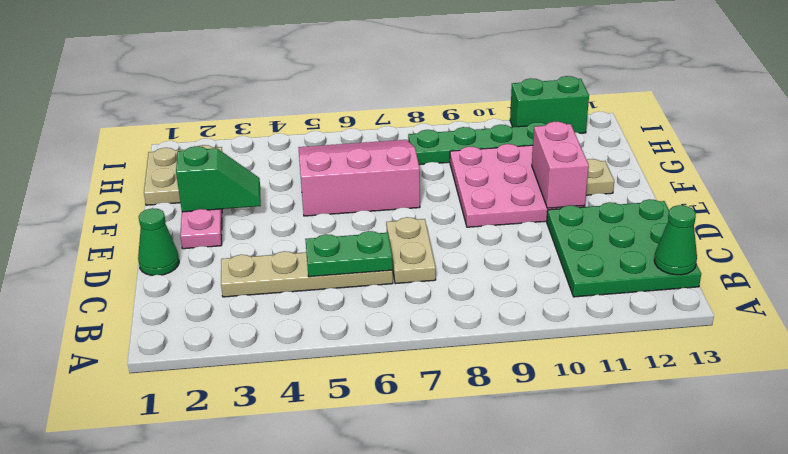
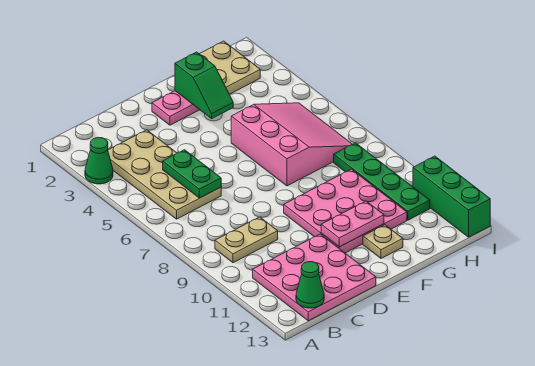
green plate B11:D13 level 1 -> pink plate B11:D13 level 1
tan plate C3:C6 level 1 -> tan plate B3:C6 level 1
tan plate C7:D7 level 1 -> tan plate B9:C9 level 1
green cone D1 level 1 -> green cone A3 level 1
pink brick E11:F11 level 2 -> pink plate E11:F11 level 2
green brick I11:I12 level 1 -> green brick I11:I13 level 1

